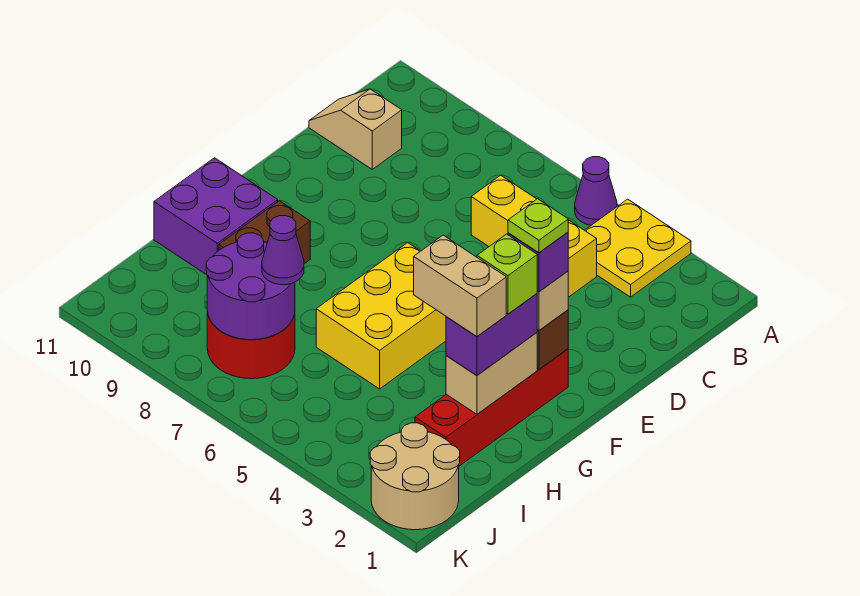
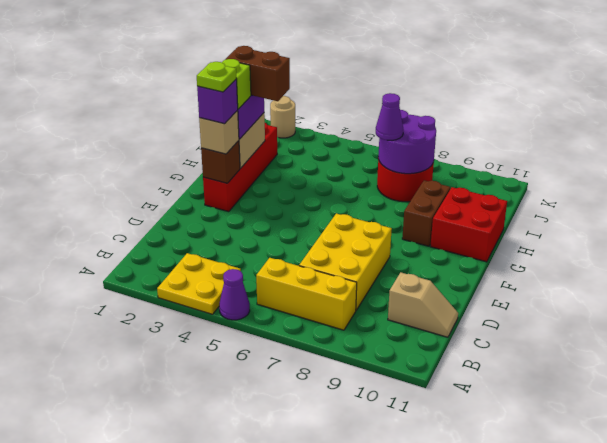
yellow brick C4:C6 level 1 -> yellow brick B6:B8 level 1
yellow brick F5:H6 level 1 -> yellow brick C7:E8 level 1
purple brick G10:H11 level 1 -> red brick G10:H11 level 1
tan brick H2:H3 level 4 -> brown brick H2:H3 level 4
tan round brick J1:K2 level 1 -> tan round brick K2 level 1

